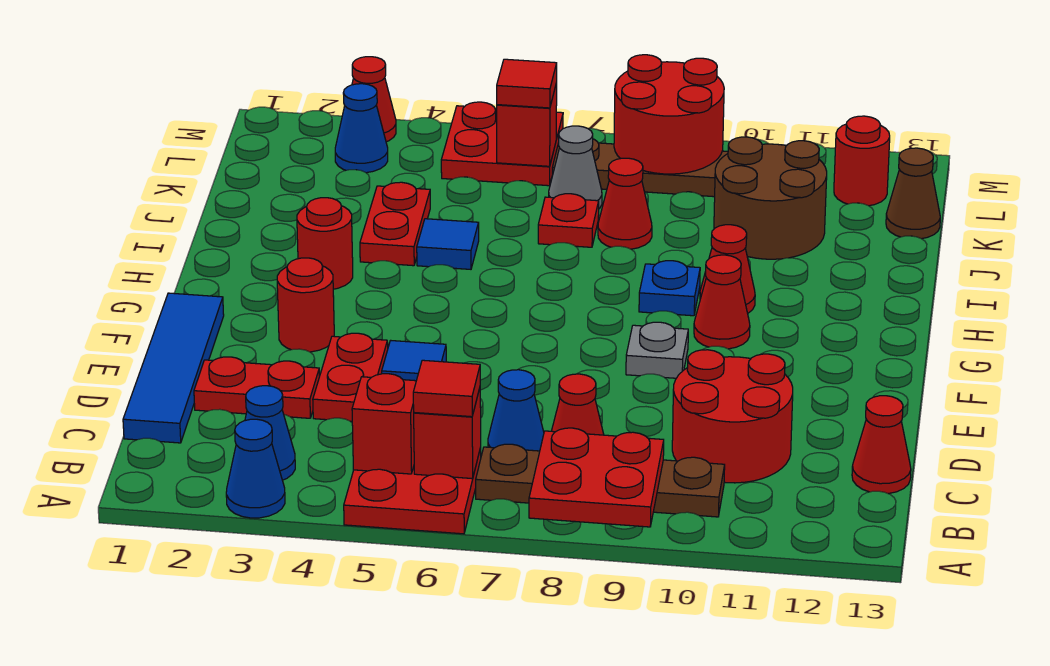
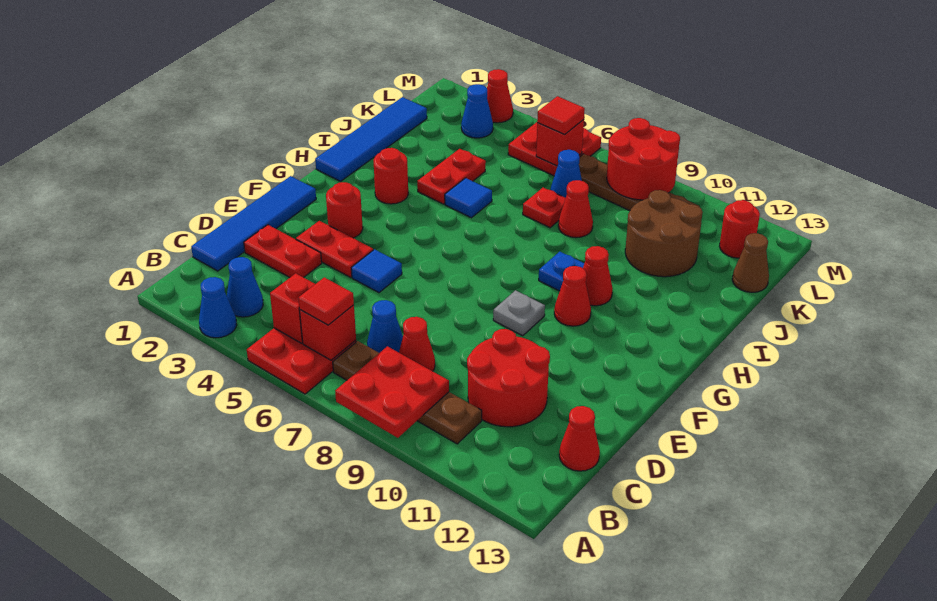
red plate D4:E4 level 1 -> red plate E3:E4 level 1
none -> blue tile H1:K1 level 1
grey cone K7 level 1 -> blue cone K7 level 1

